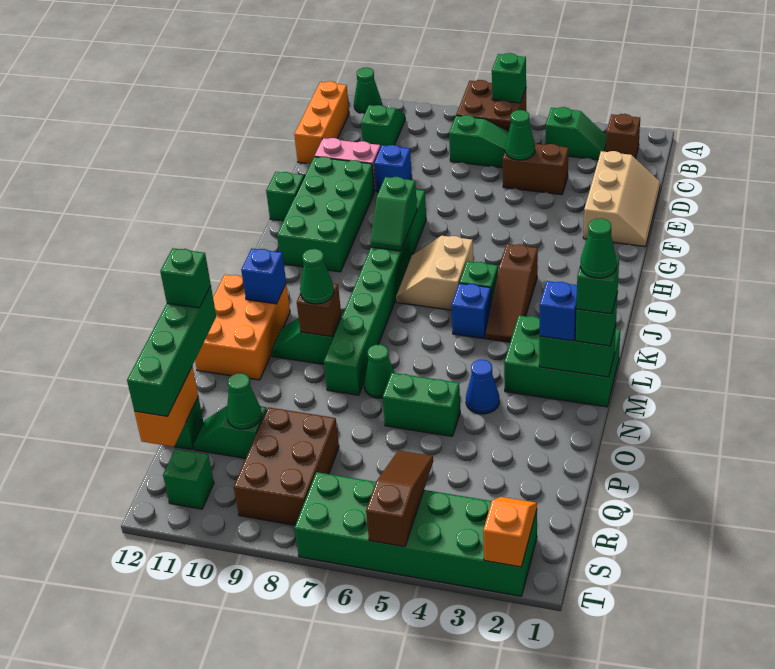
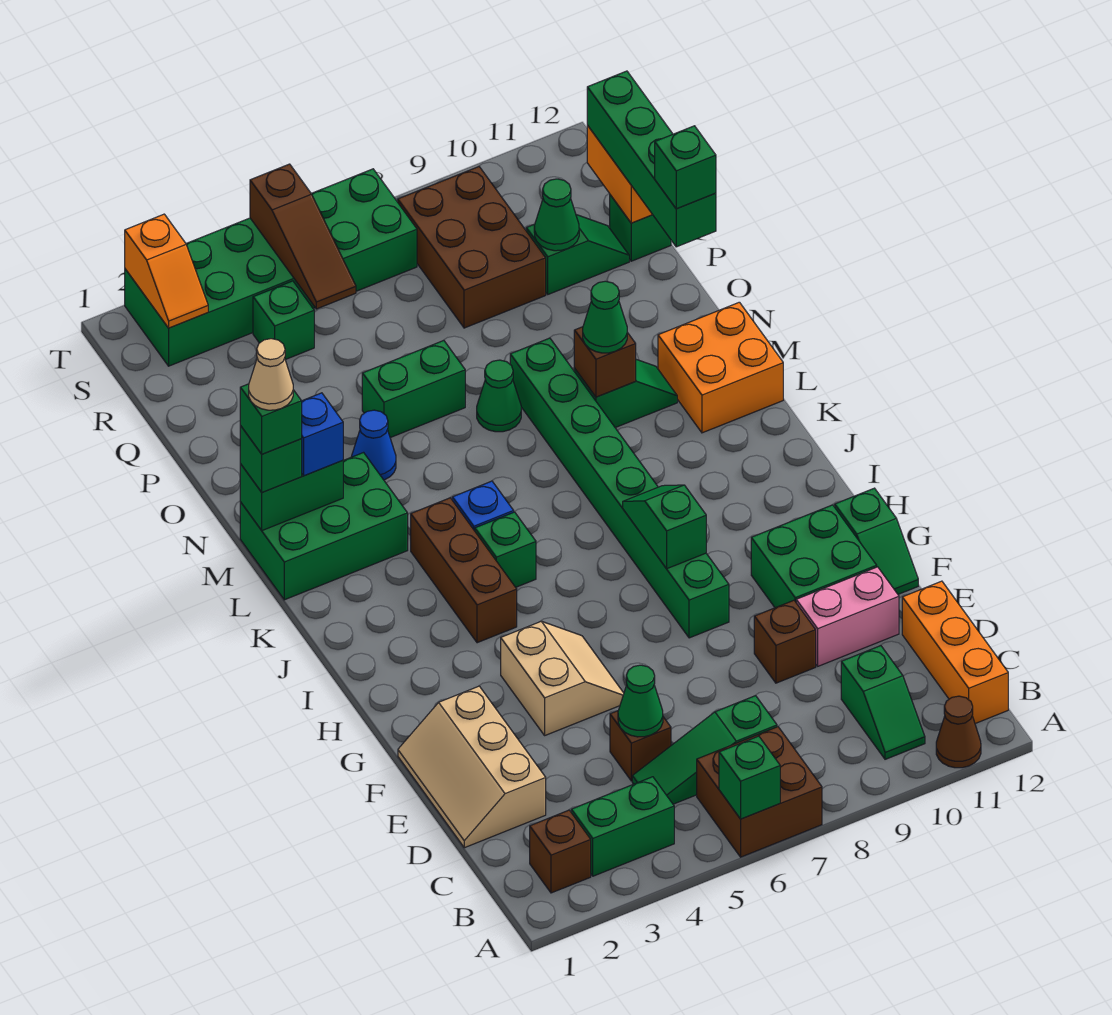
green cone A11 level 1 -> brown cone A11 level 1
green slope B3:B4 level 1 top 4 -> green brick B3:B4 level 1
brown brick D4:D5 level 1 -> brown brick D5 level 1
blue brick E9 level 1 -> brown brick E9 level 1
green brick F10:I11 level 1 -> green brick F10:G11 level 1
brown slope I4:K4 level 1 top I -> brown brick I4:K4 level 1
tan slope I6:J7 level 1 top 6 -> tan slope F4:G5 level 1 top 4
orange brick L11:N12 level 1 -> orange brick L11:M12 level 1
blue brick L11 level 2 -> none
green cone M1 level 5 -> tan cone M1 level 5
green brick S11 level 1 -> green brick R4 level 1

